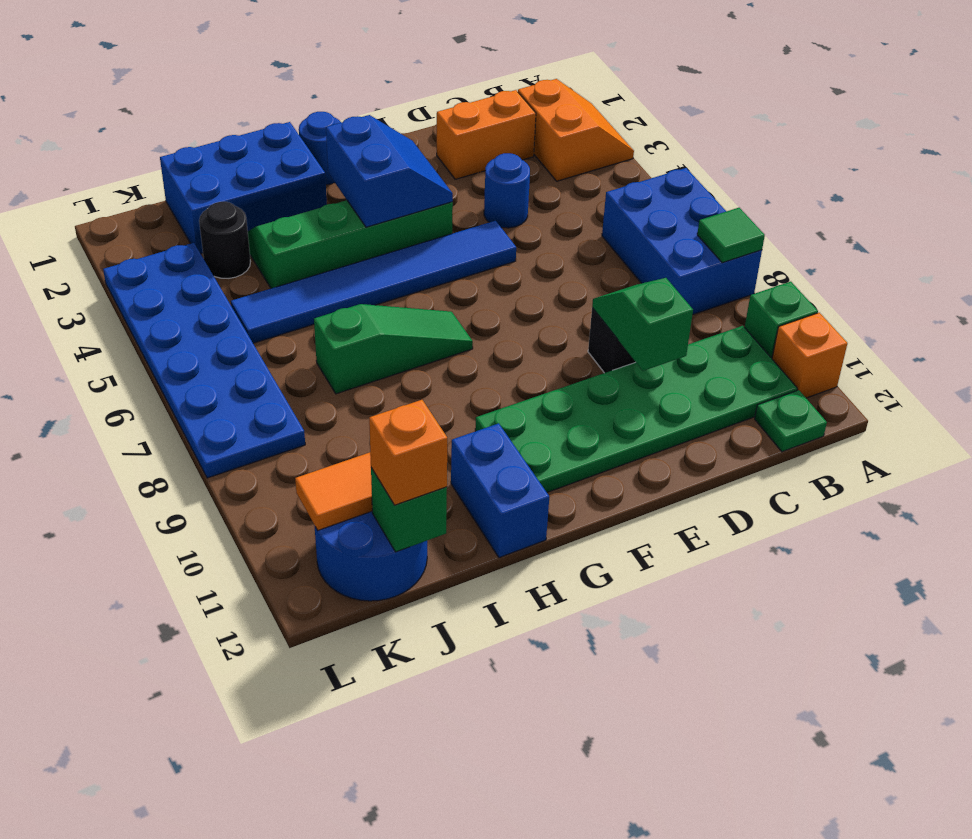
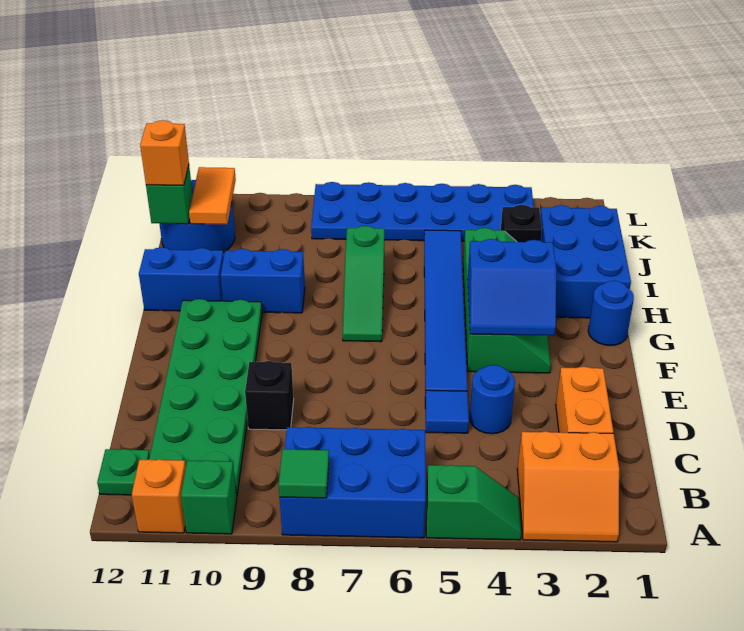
none -> blue tile D5 level 1
green slope D9:D10 level 2 top 10 -> green slope A4:A5 level 1 top 5
none -> blue brick H9:H10 level 1
black round brick J3 level 1 -> black brick J3 level 1

